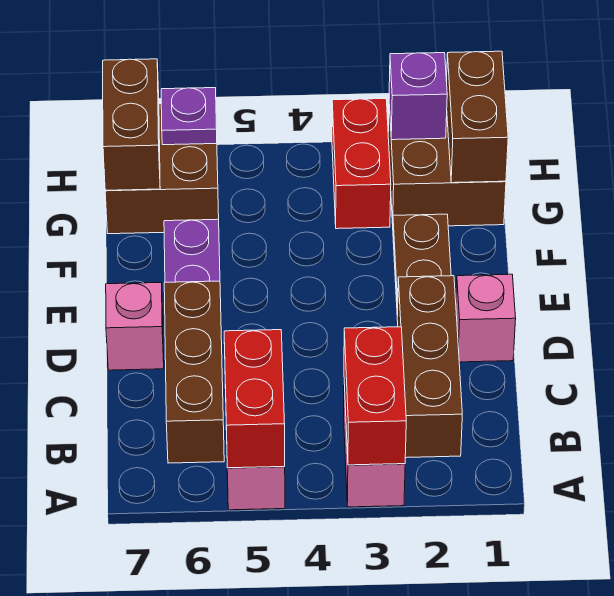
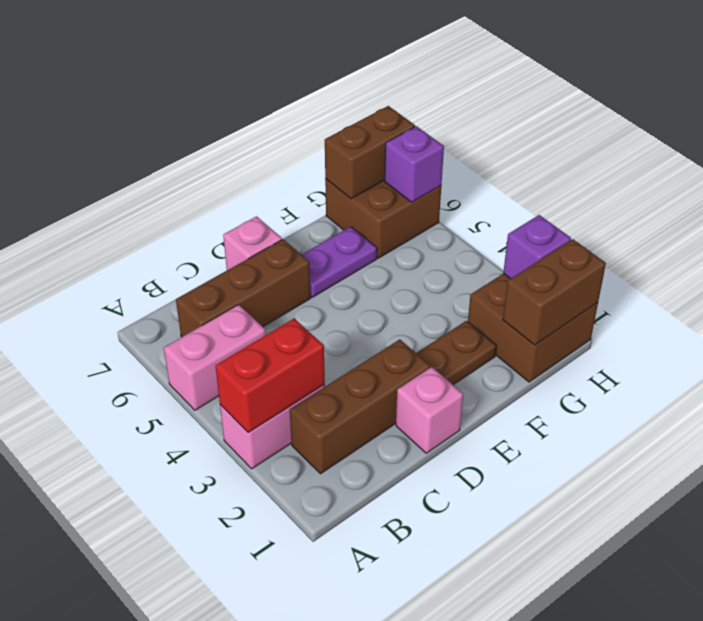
red brick A5:B5 level 2 -> none
red brick G3:H3 level 1 -> none
purple plate H6 level 2 -> purple brick H6 level 2

